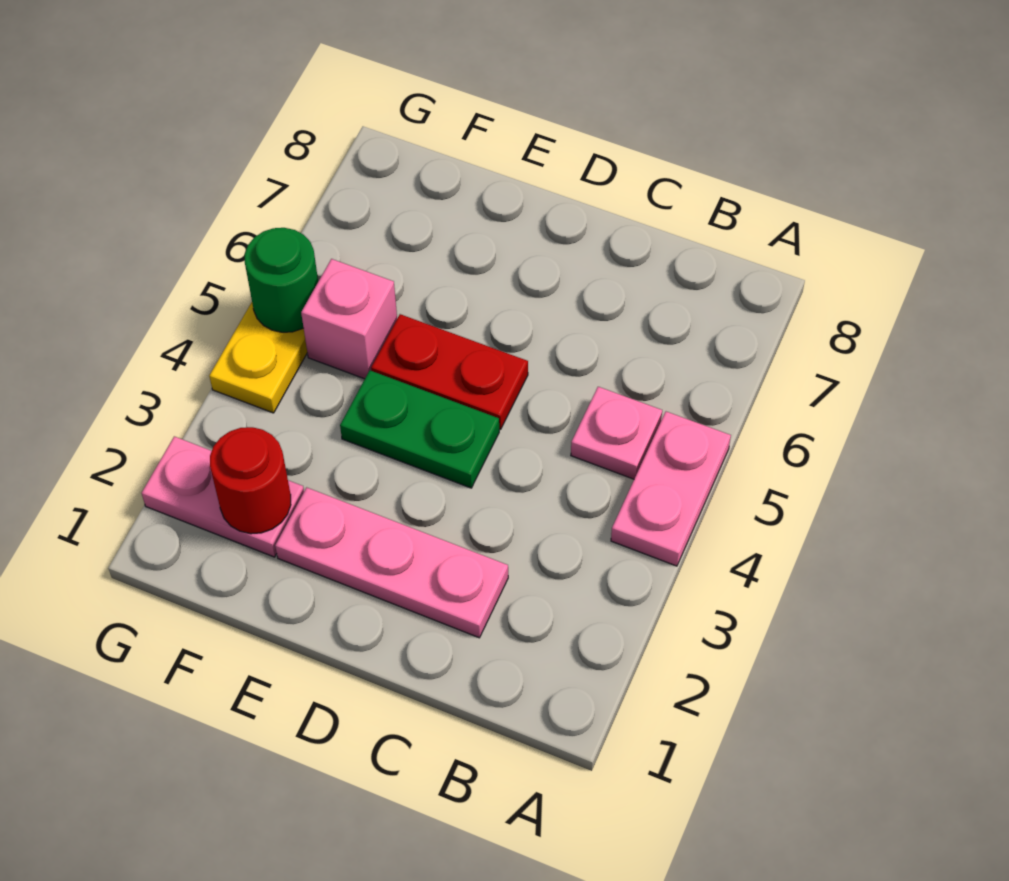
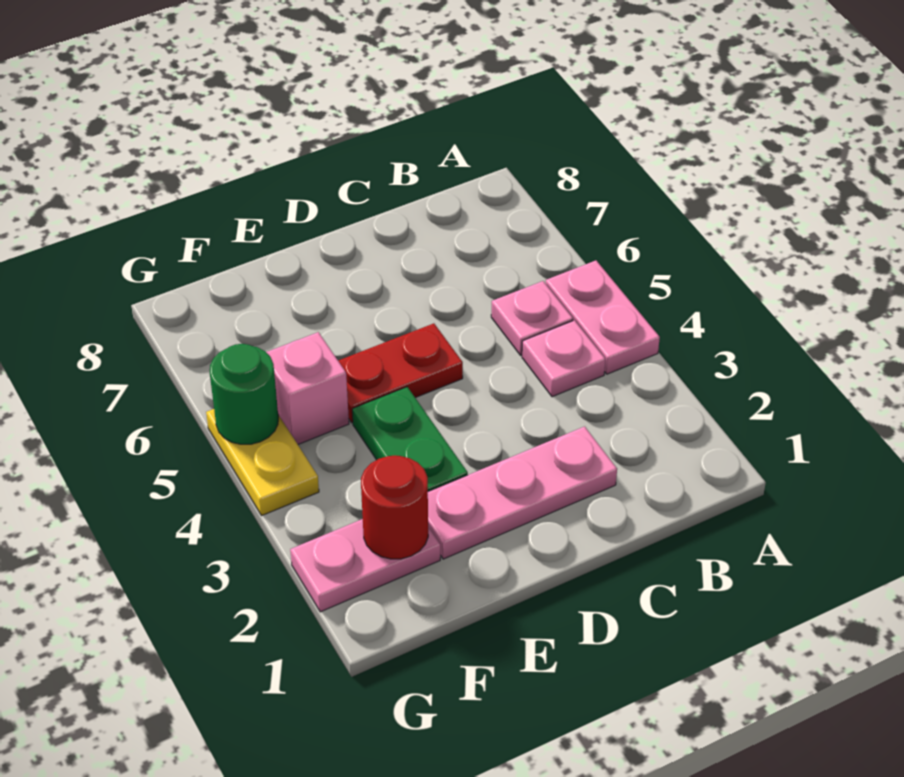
none -> pink plate B4 level 1
green plate D4:E4 level 1 -> green plate E3:E4 level 1

